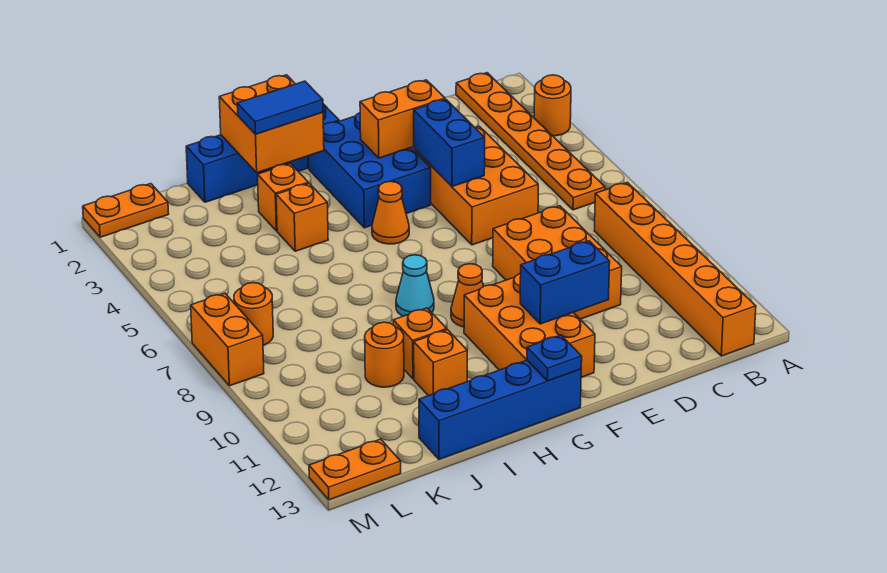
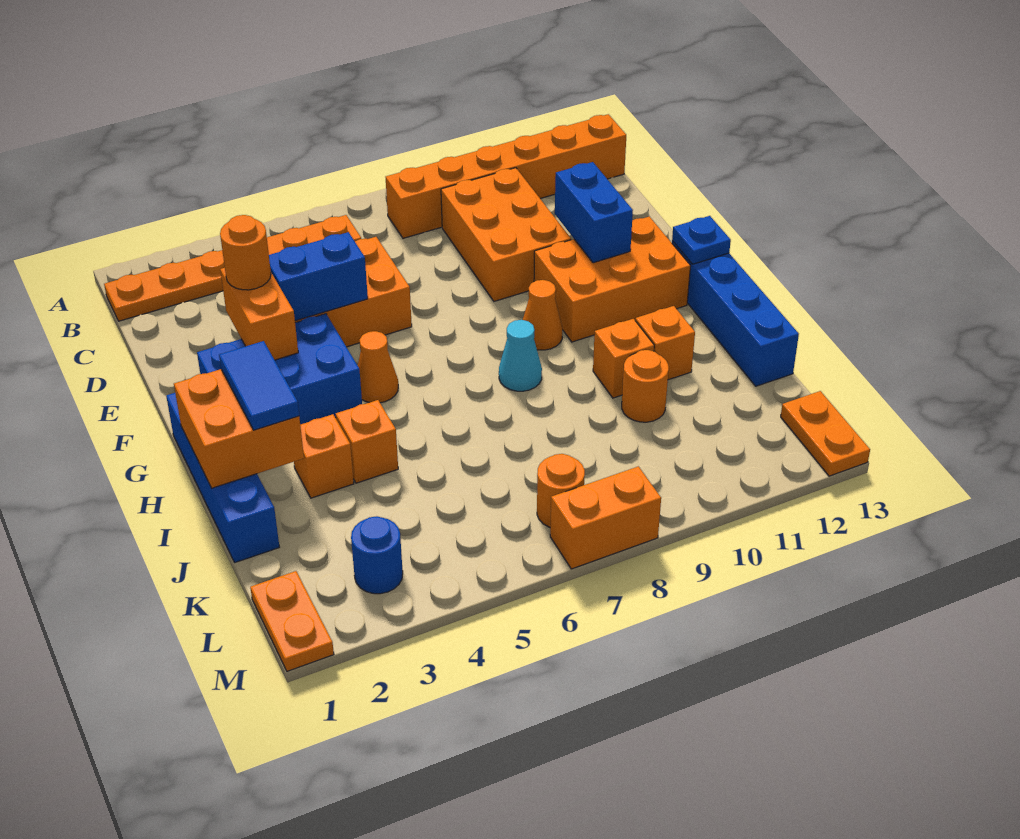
orange round brick A3 level 1 -> orange round brick E3 level 3
orange brick D8:E10 level 1 -> orange brick C9:E10 level 1
none -> blue round brick L3 level 1

